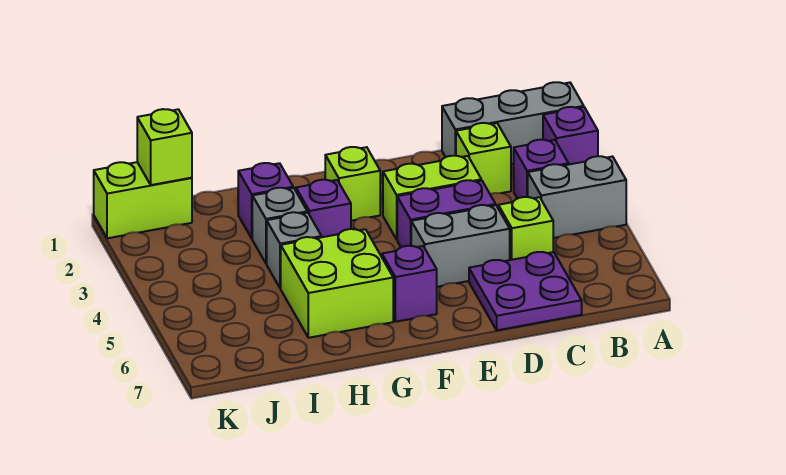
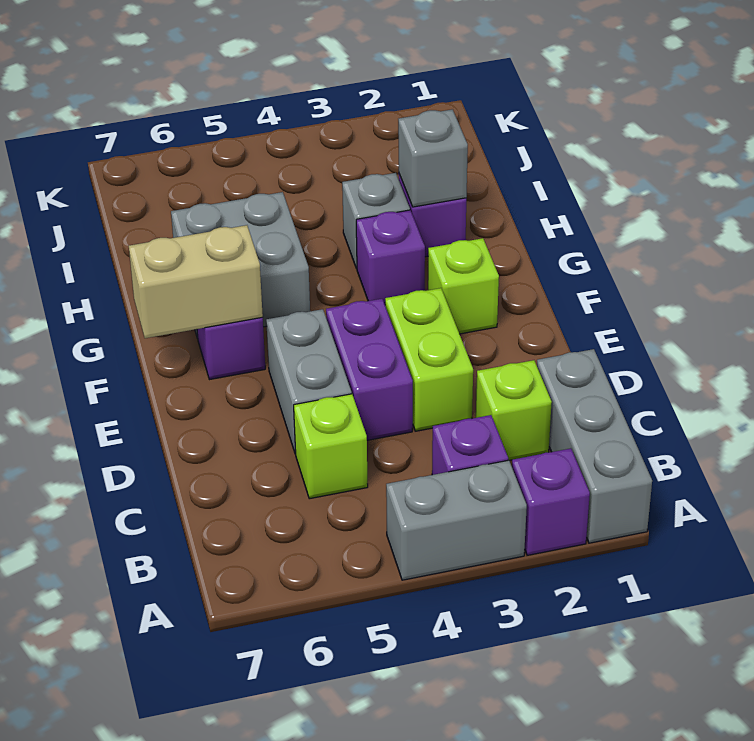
grey brick A4:B4 level 1 -> grey brick A3:A4 level 1
purple plate C6:D7 level 1 -> none
none -> tan brick F6:F7 level 2
lime brick G5:H6 level 1 -> grey brick G5:H6 level 1
grey brick H4 level 1 -> grey brick H2 level 2
lime brick J1:K1 level 1 -> none
lime brick J1 level 2 -> none

